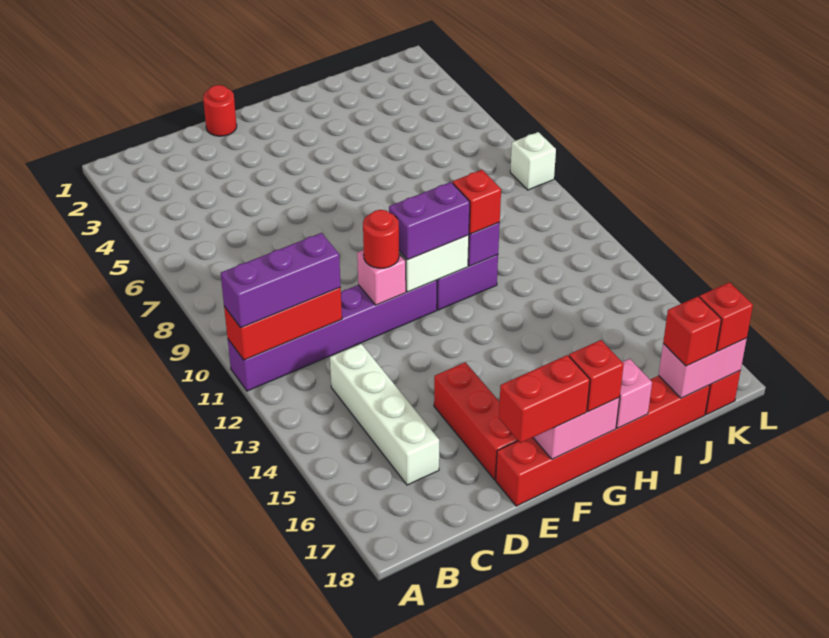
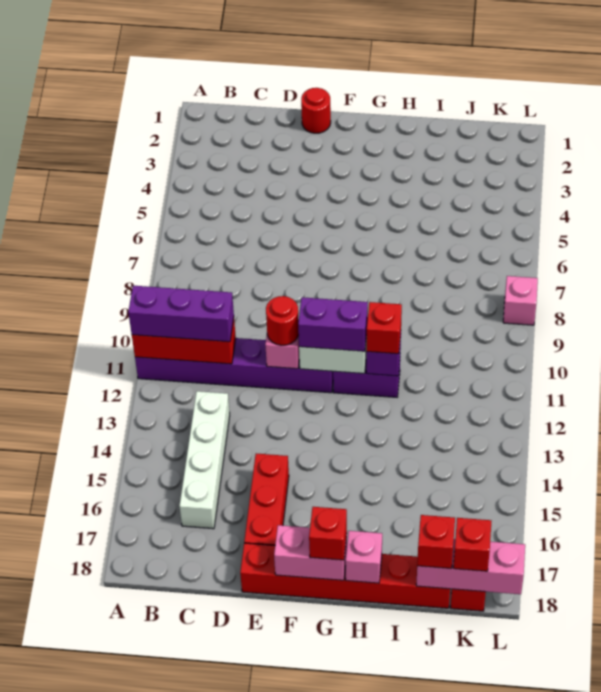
red brick E18:F18 level 3 -> none
pink brick J18:K18 level 2 -> pink brick J18:L18 level 2
white brick L8 level 1 -> pink brick L8 level 1

